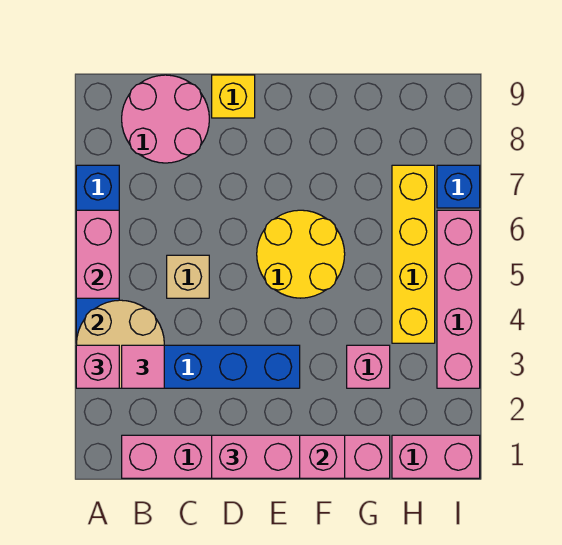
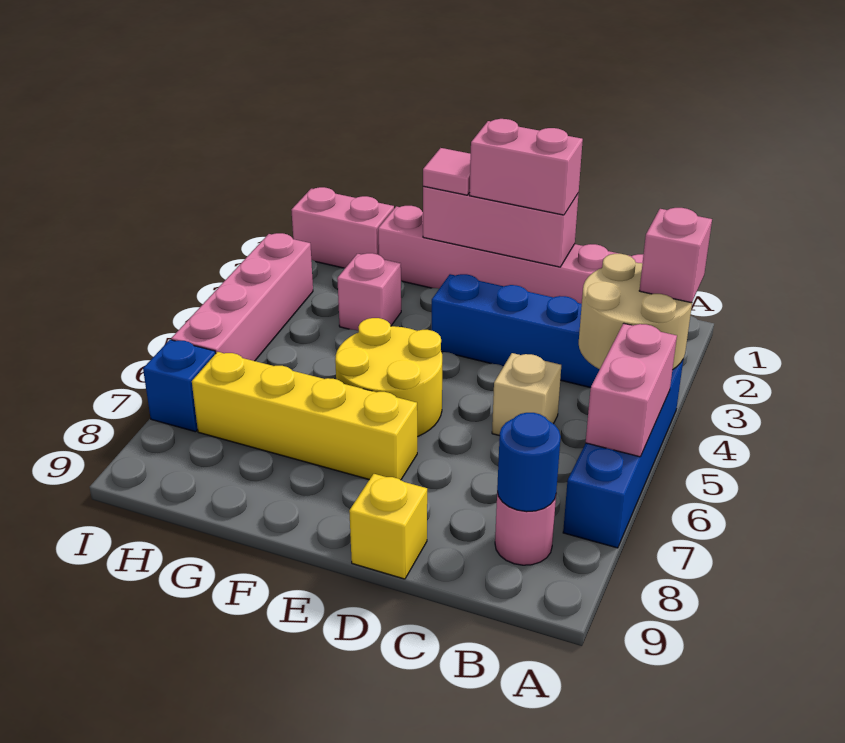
pink tile B3 level 3 -> pink tile F1 level 3
pink round brick B8:C9 level 1 -> pink round brick B8 level 1
none -> blue round brick B8 level 2
yellow brick H4:H7 level 1 -> yellow brick E7:H7 level 1

